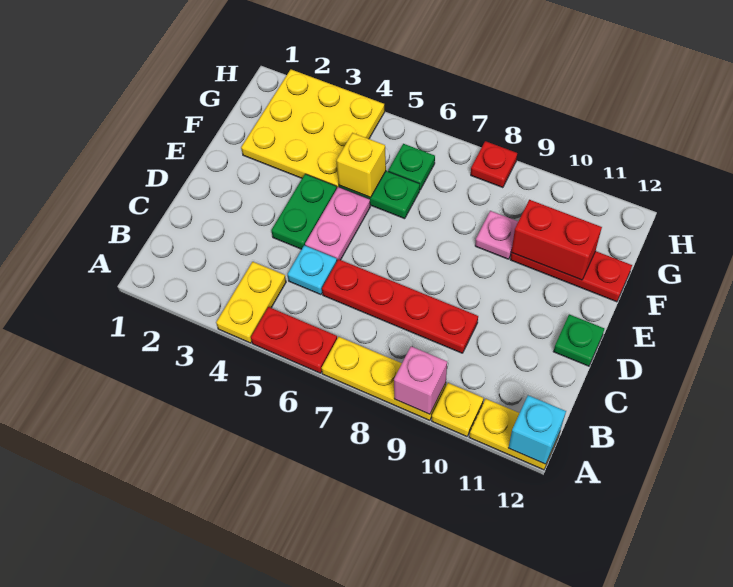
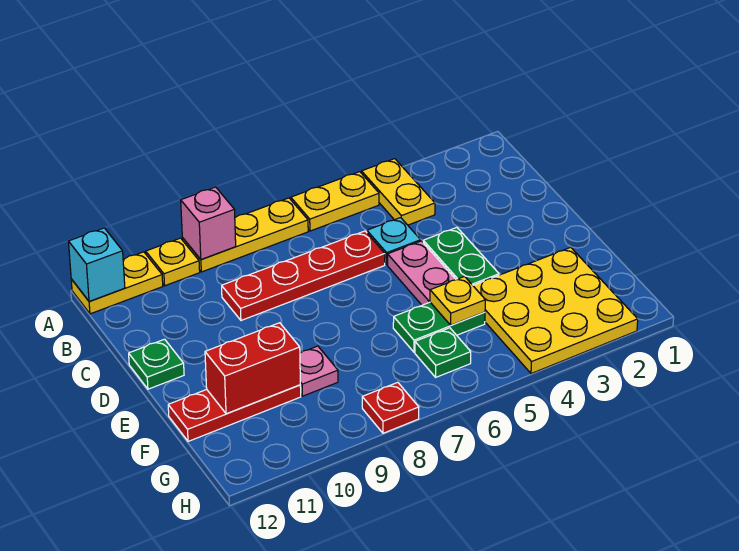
red plate A5:A6 level 1 -> yellow plate A5:A6 level 1
yellow brick F5 level 2 -> yellow plate F5 level 2

